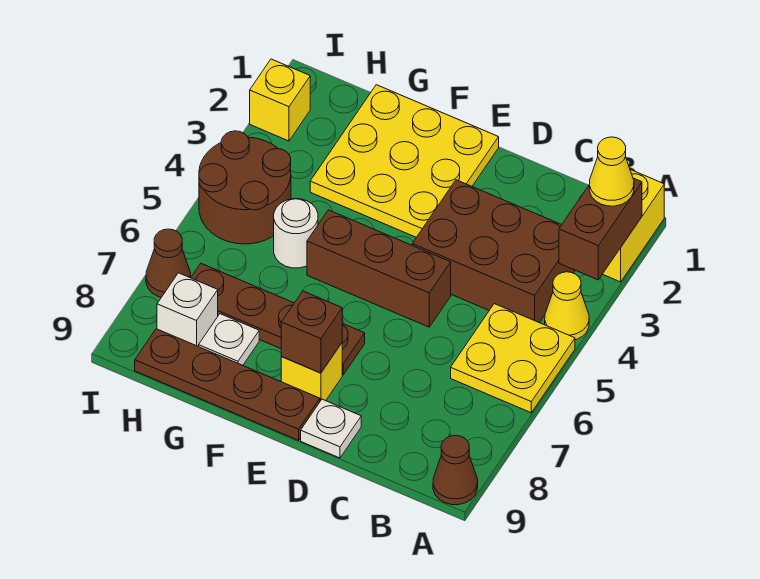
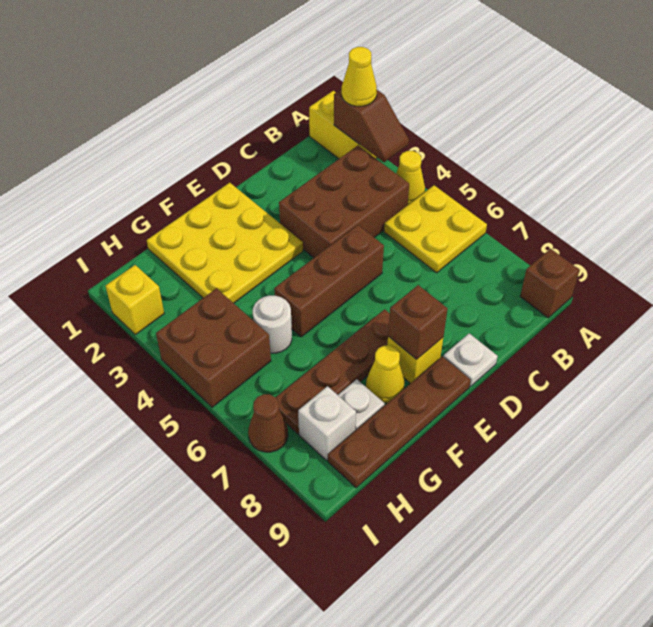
brown brick A2:A3 level 2 -> brown slope A2:A3 level 2 top 2
brown cone A9 level 1 -> brown brick A9 level 1
none -> yellow cone F8 level 1
brown round brick H4:I5 level 1 -> brown brick H4:I5 level 1

